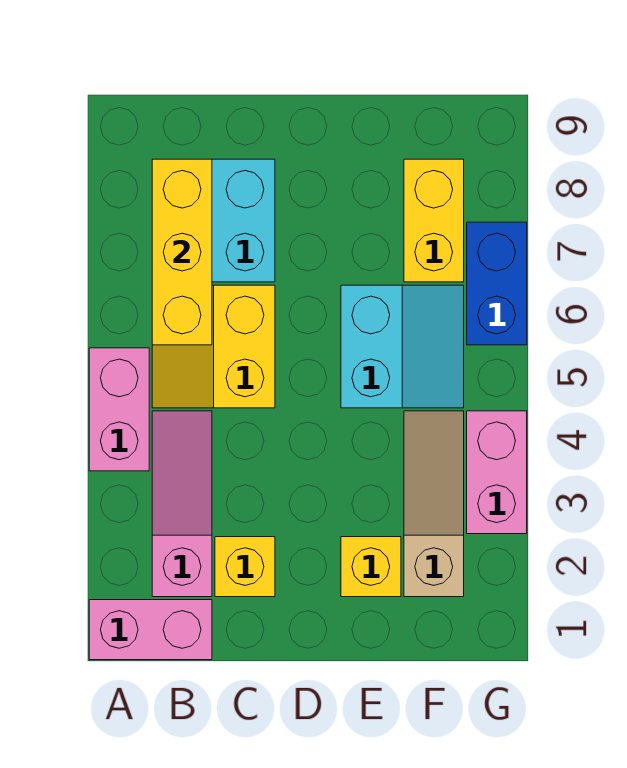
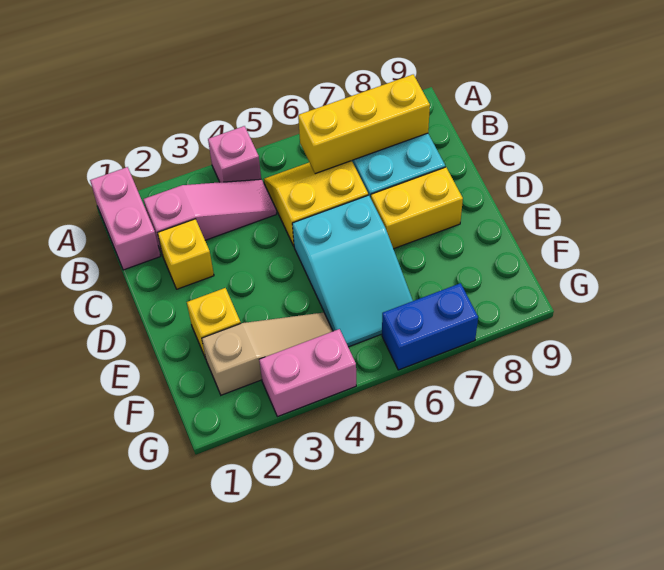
pink brick A4:A5 level 1 -> pink brick A4 level 1
cyan slope E5:F6 level 1 top E -> cyan slope D5:F6 level 1 top D
yellow brick F7:F8 level 1 -> yellow brick D7:D8 level 1

